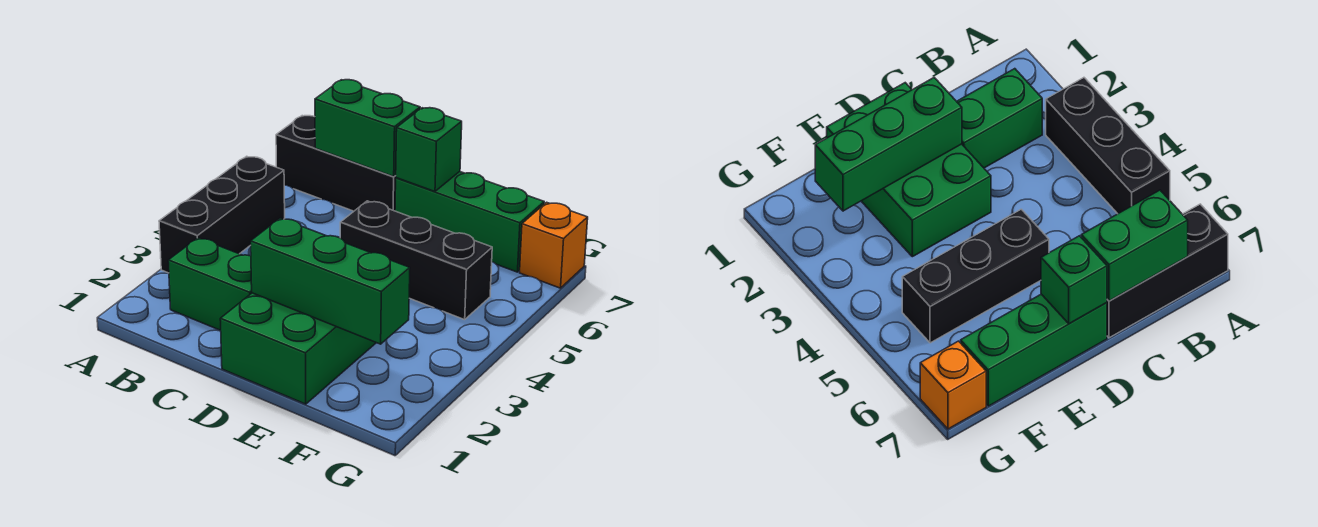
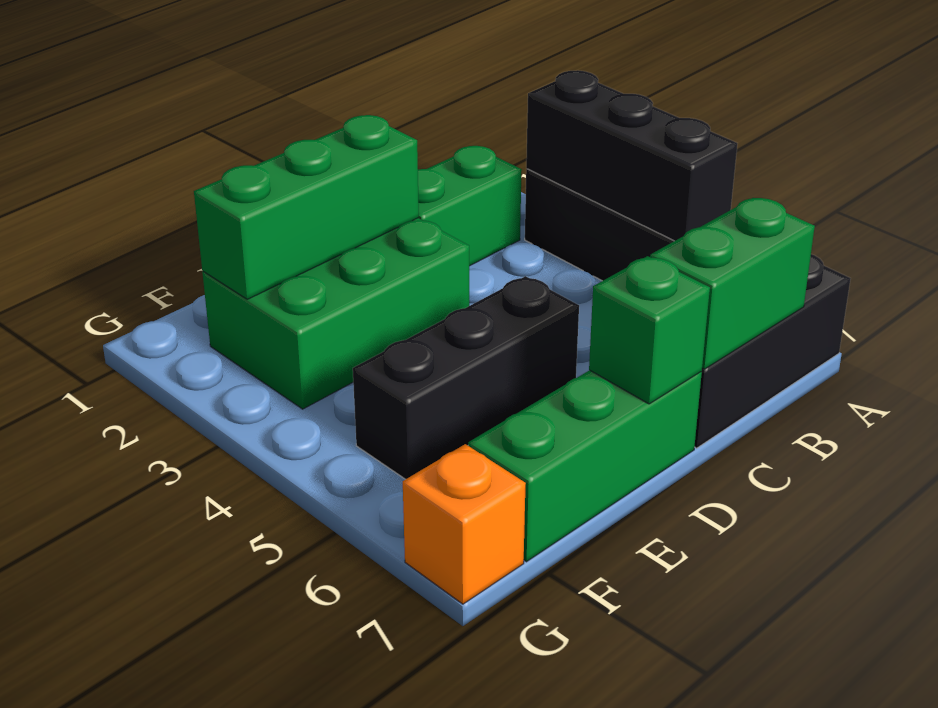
none -> black brick A3:A5 level 2
green brick D1:E3 level 1 -> green brick D2:F3 level 1

